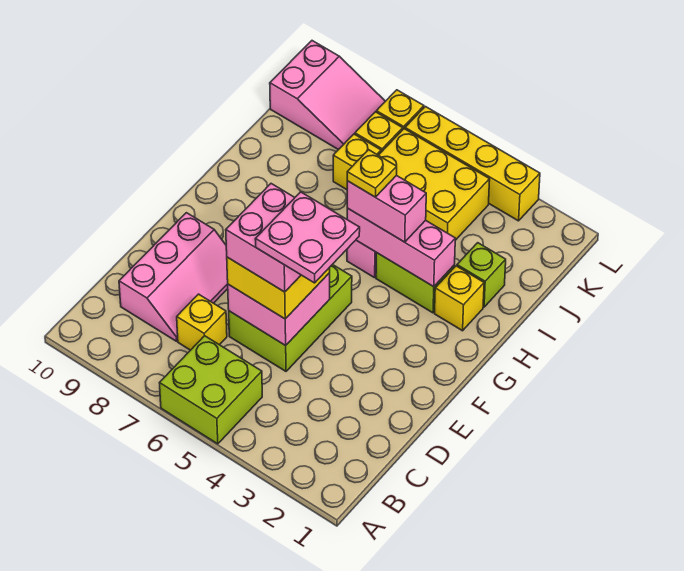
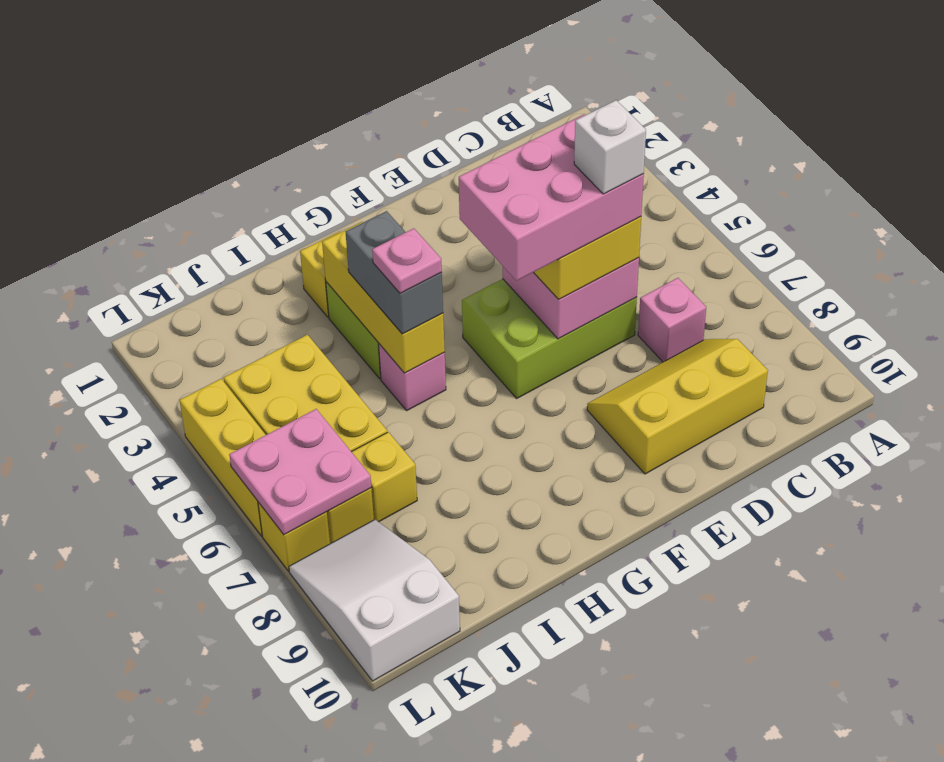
lime brick A5:B6 level 1 -> none
yellow brick C7 level 1 -> pink brick C7 level 1
pink slope C8:E9 level 1 top 9 -> yellow slope C8:E9 level 1 top 9
pink plate D4:E5 level 5 -> pink plate K6:L7 level 2
pink brick D5:E6 level 4 -> pink brick D5:F6 level 4
none -> white brick D6 level 5
pink brick H3:H5 level 2 -> yellow brick H3:H5 level 2
pink brick H4:H5 level 3 -> grey brick H4:H5 level 3
yellow plate H5 level 4 -> pink plate H5 level 4
lime brick I2 level 1 -> none
pink slope K8:L10 level 1 top 10 -> white slope K8:L10 level 1 top 10
yellow brick L3:L6 level 1 -> yellow brick L4:L6 level 1

